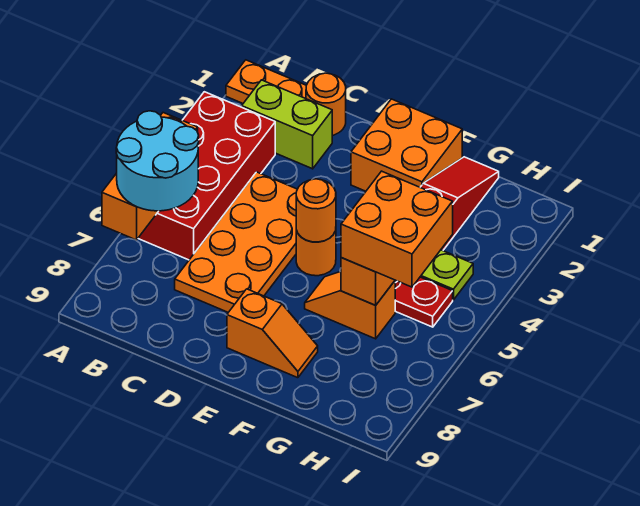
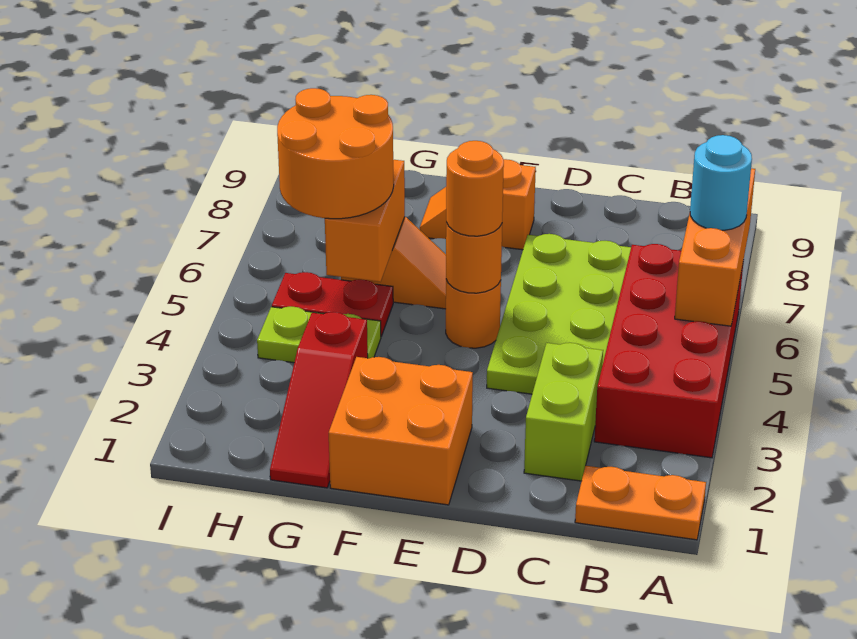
cyan round brick A6:B7 level 3 -> cyan round brick A6 level 3
lime brick B2:C2 level 1 -> lime brick C2:C3 level 1
orange round brick C1 level 1 -> orange round brick E5 level 3
orange plate C4:D7 level 1 -> lime plate C4:D7 level 1
orange brick G5:H6 level 3 -> orange round brick G5:H6 level 3

